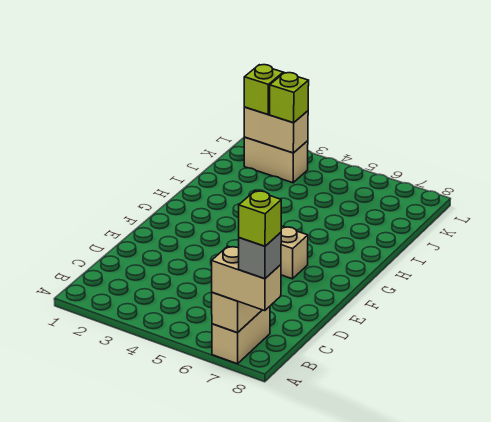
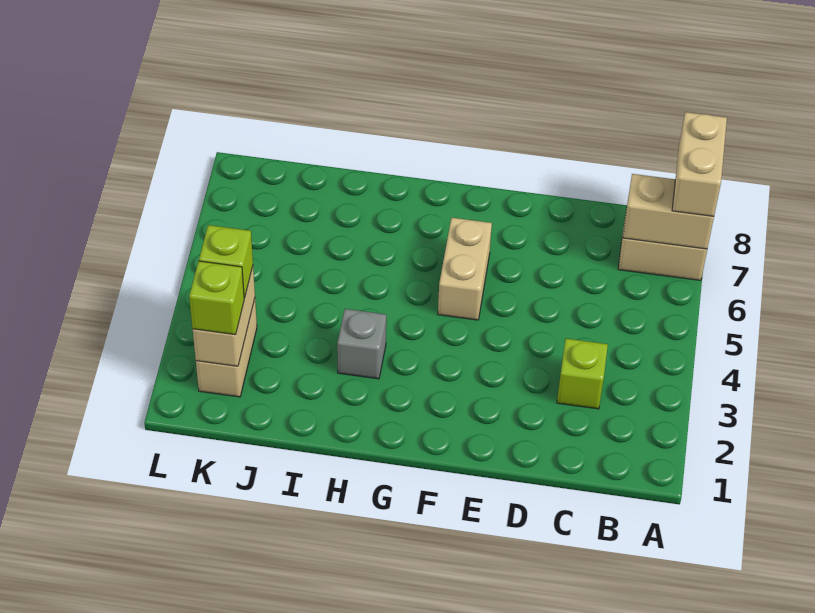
grey brick A8 level 4 -> grey brick H3 level 1
lime brick A8 level 5 -> lime brick C3 level 1

